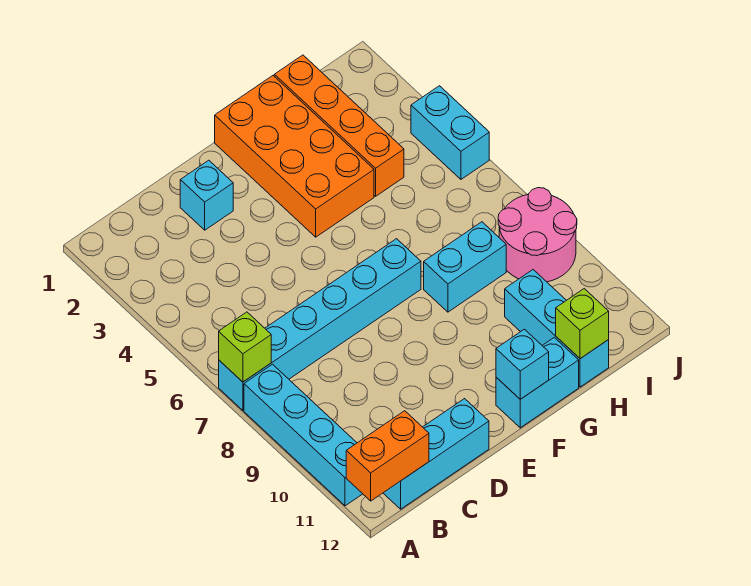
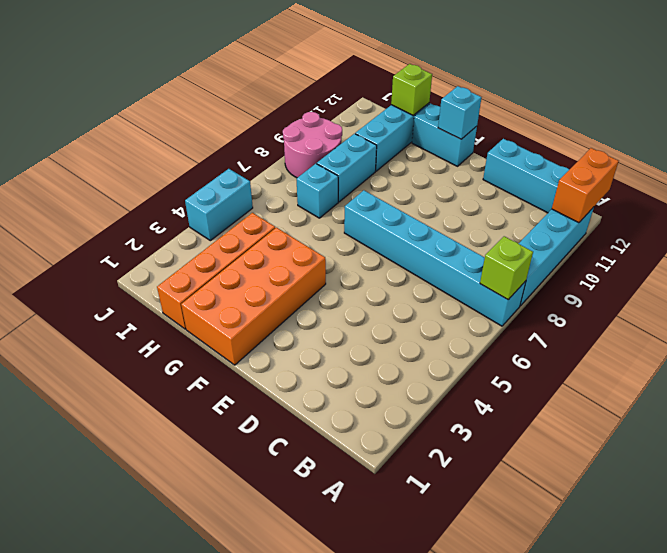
orange brick A12:B12 level 2 -> orange brick A11:A12 level 2
cyan brick D2 level 1 -> cyan brick H7 level 1
cyan brick G8:H8 level 1 -> cyan brick H8:H9 level 1

